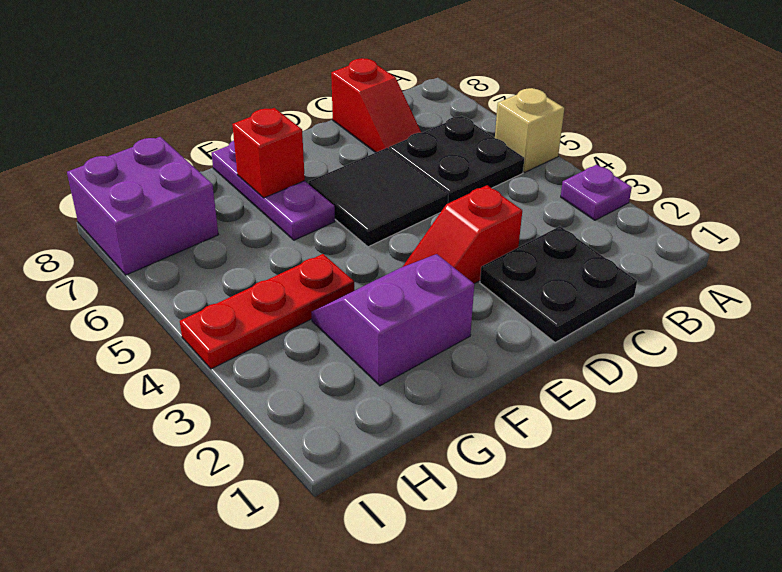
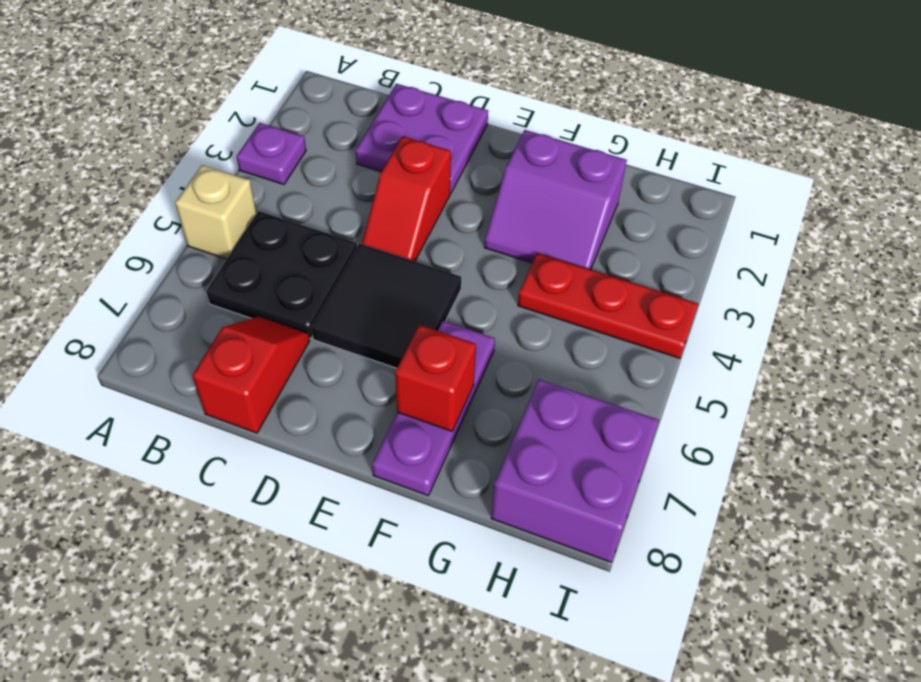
black plate C1:D2 level 1 -> purple plate C1:D2 level 1
red slope D3:E3 level 1 top D -> red slope D3:D4 level 1 top 3

